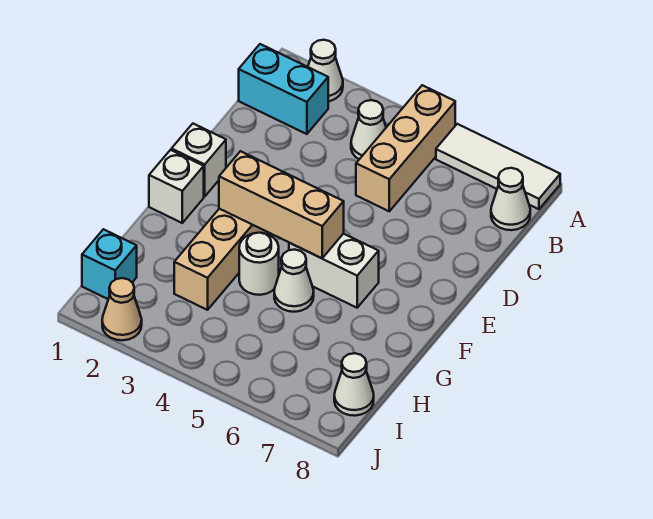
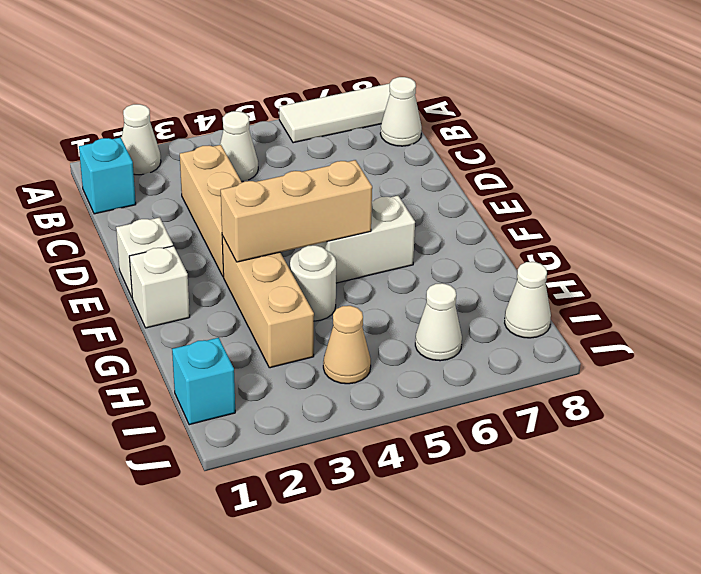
tan brick A5:C5 level 1 -> tan brick C3:E3 level 1
cyan brick B1:B2 level 1 -> cyan brick B1 level 1
white cone G5 level 1 -> white cone I6 level 1
tan cone J2 level 1 -> tan cone I4 level 1

